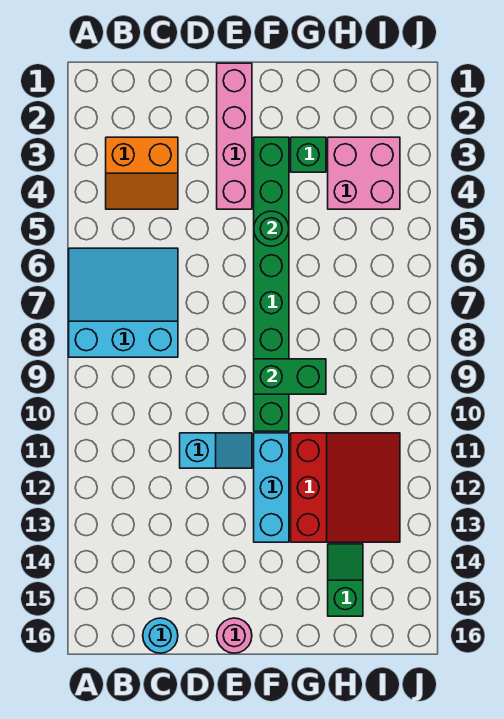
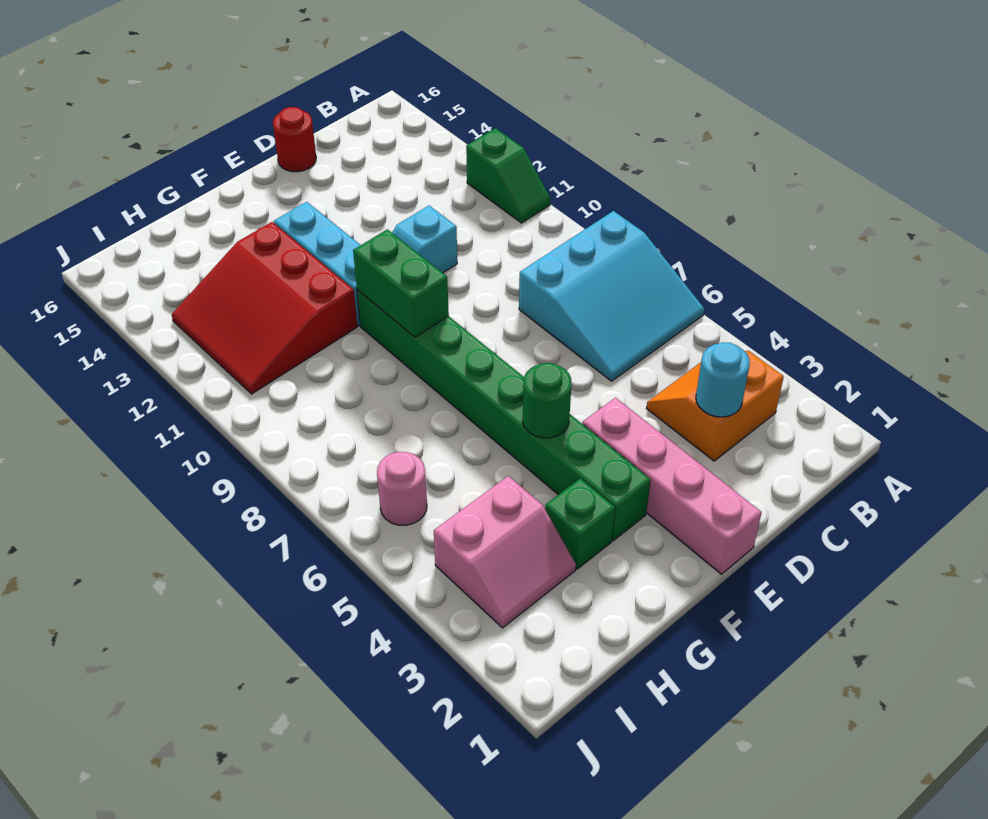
cyan round brick C16 level 1 -> cyan round brick C3 level 2
none -> red round brick D16 level 1
pink round brick E16 level 1 -> pink round brick I6 level 1
green brick F9:G9 level 2 -> green brick F9:F10 level 2
pink brick H3:I4 level 1 -> pink slope H3:I4 level 1 top 4
green slope H14:H15 level 1 top 15 -> green slope A11:A12 level 1 top 12

